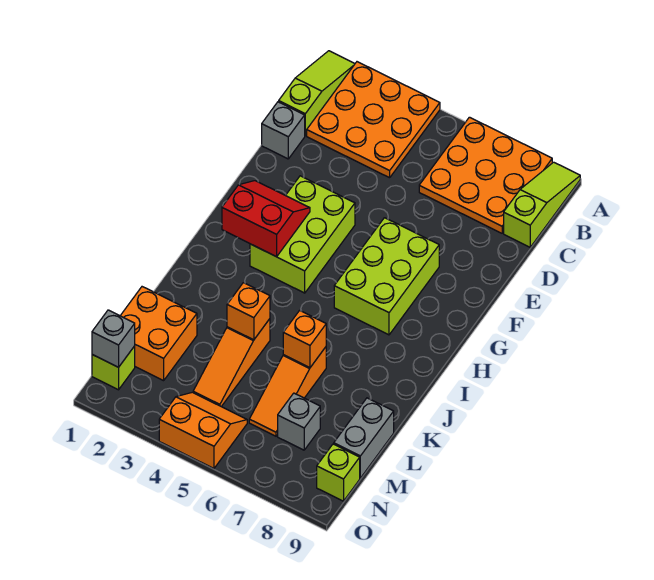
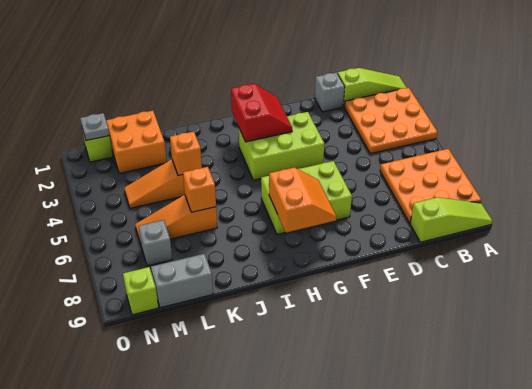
grey brick N1 level 2 -> grey plate N1 level 2
orange slope N4:O5 level 1 top O -> orange slope G7:H8 level 2 top H

